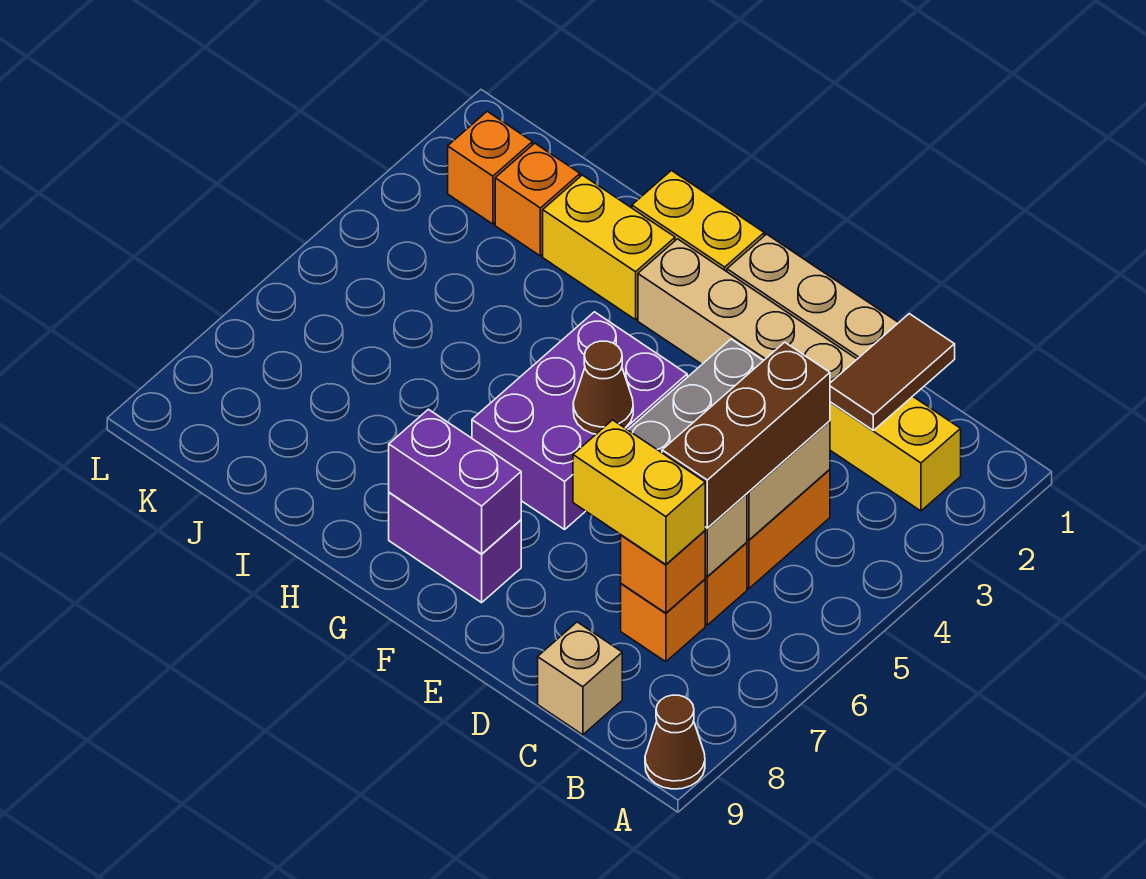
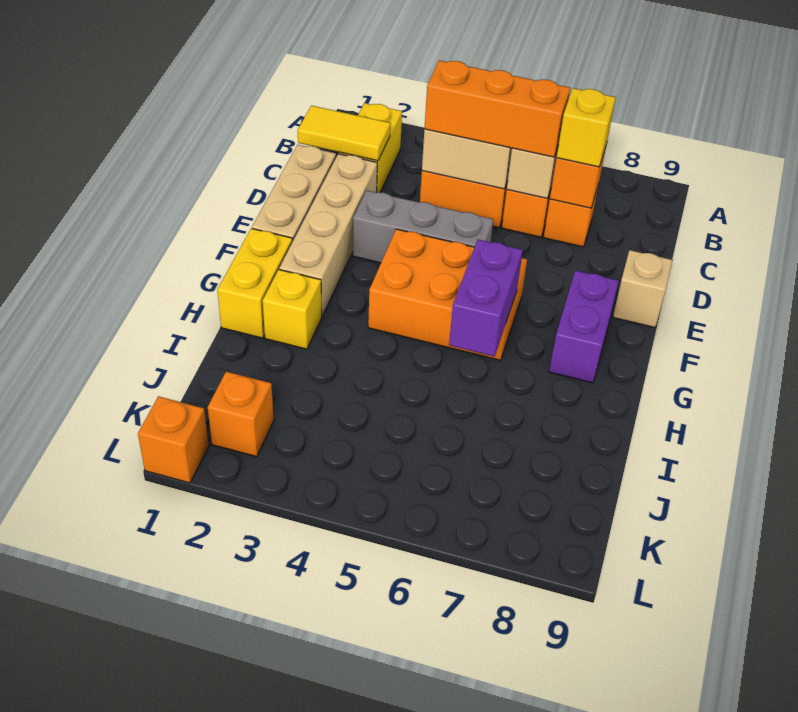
brown cone A9 level 1 -> none
brown tile C1:C2 level 2 -> yellow tile C1:C2 level 2
brown brick C4:C6 level 3 -> orange brick C4:C6 level 3
yellow brick C7:D7 level 3 -> yellow brick C7 level 3
tan brick C9 level 1 -> tan brick E9 level 1
purple brick F4:G6 level 1 -> orange brick F4:G6 level 1
brown cone F5 level 2 -> none
purple brick F8:G8 level 2 -> purple brick G6:H6 level 2
yellow brick H2:I2 level 1 -> yellow brick H2 level 1
orange brick J2 level 1 -> orange brick L1 level 1

